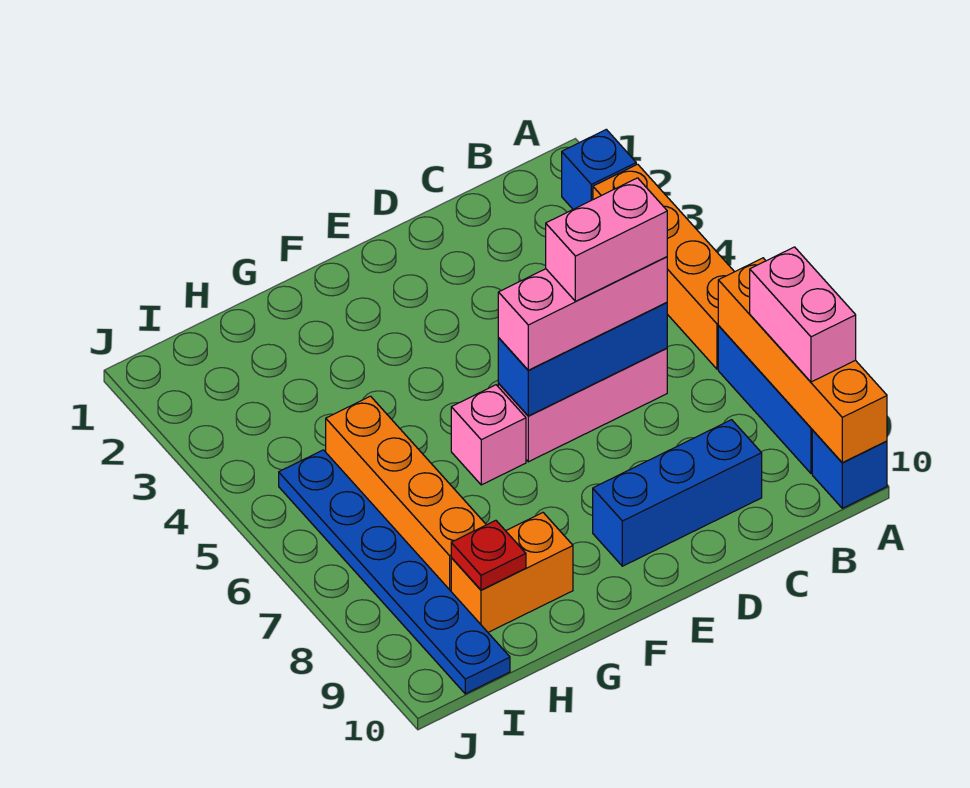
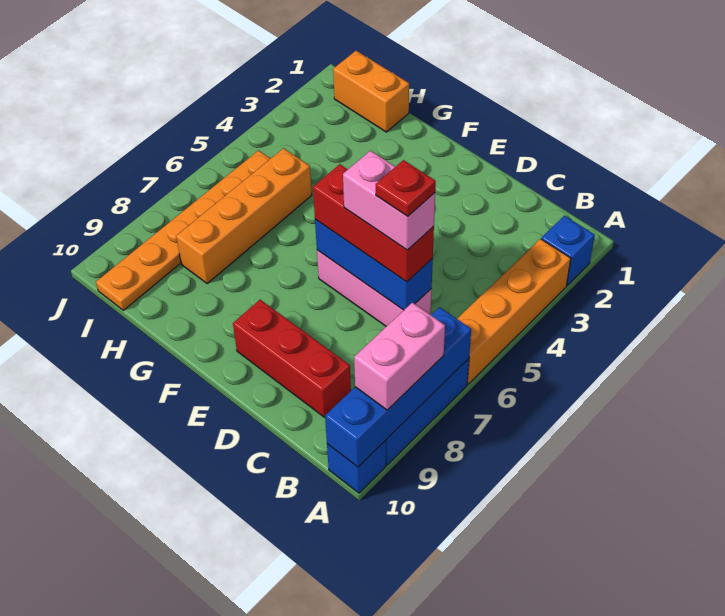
orange brick A7:A10 level 2 -> blue brick A7:A10 level 2
pink brick C6:E6 level 3 -> red brick C6:E6 level 3
blue brick C9:E9 level 1 -> red brick C9:E9 level 1
pink brick F6 level 1 -> none
orange brick G9:H9 level 1 -> orange brick H1:I1 level 1
red plate H9 level 2 -> red plate C6 level 5
blue plate I5:I10 level 1 -> orange plate I5:I10 level 1

